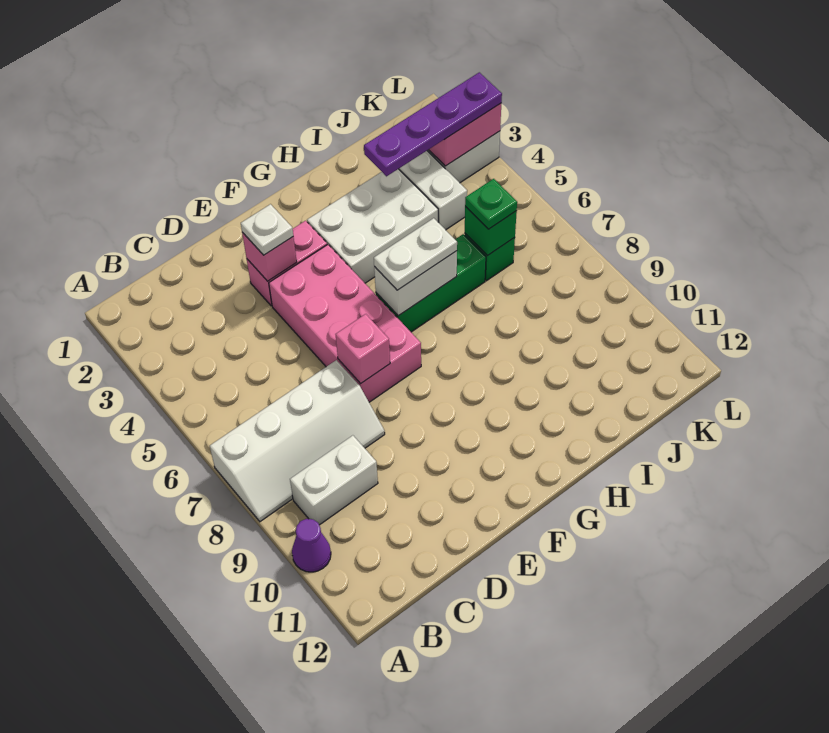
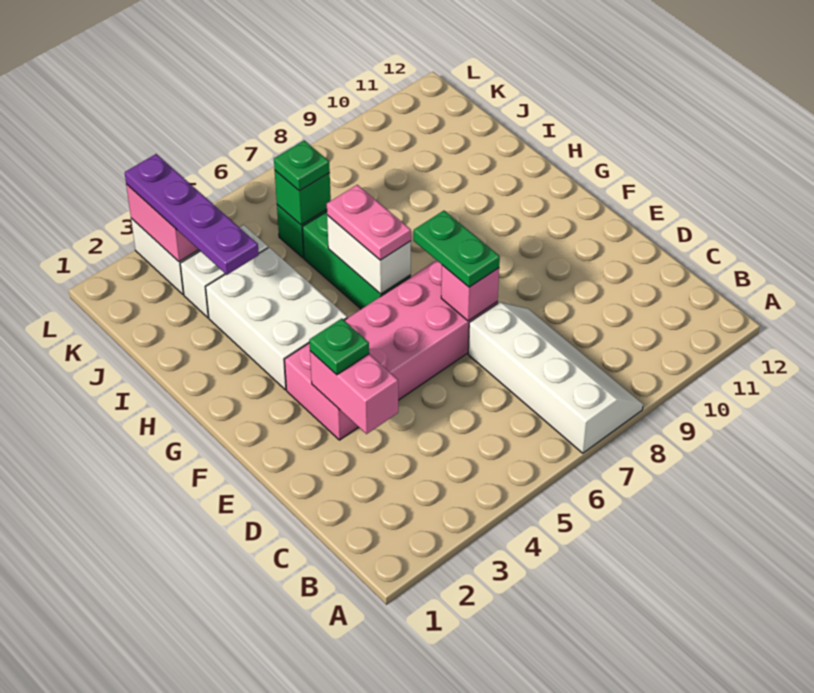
purple cone A10 level 1 -> none
white brick B9:C9 level 1 -> none
pink brick E3 level 2 -> pink brick D3:E3 level 2
white plate E3 level 3 -> green plate E3 level 3
none -> green plate E7:F7 level 3
white plate G6:H6 level 3 -> pink plate G6:H6 level 3

